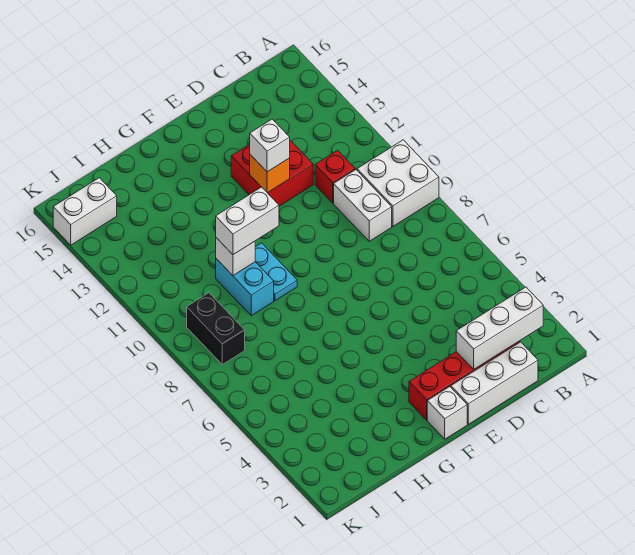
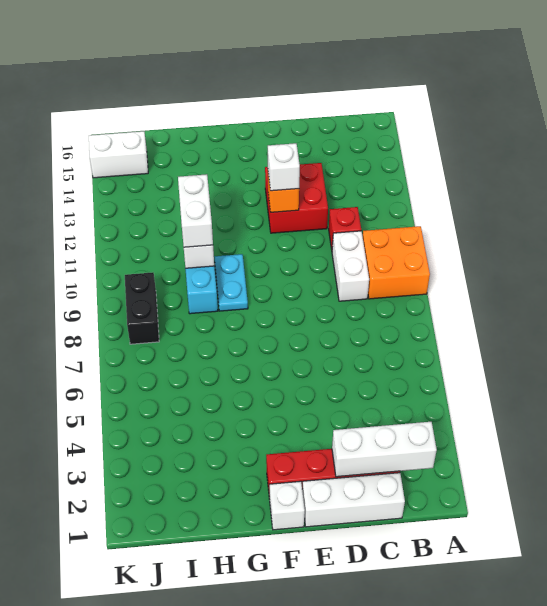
white brick A9:B10 level 1 -> orange brick A9:B10 level 1
white brick G10:H10 level 3 -> white brick H10:H11 level 3

